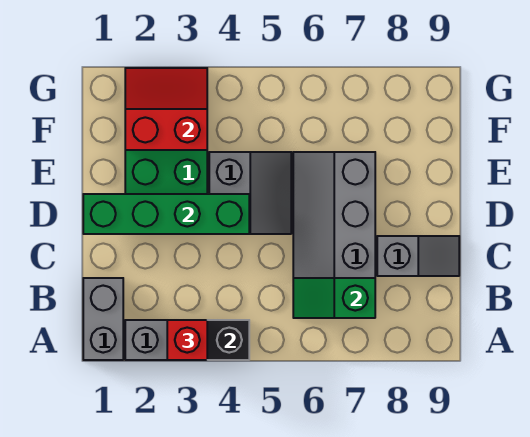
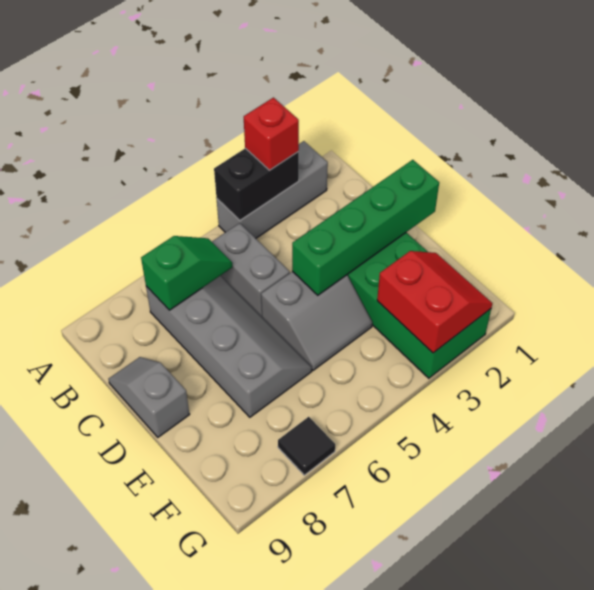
grey brick A1:B1 level 1 -> grey brick B5:C5 level 1
grey slope C8:C9 level 1 top 8 -> grey slope C9:D9 level 1 top D
grey slope D4:E5 level 1 top 4 -> grey slope D4:E5 level 1 top D
red slope F2:G3 level 2 top F -> red slope F2:G3 level 2 top 3
none -> black tile G7 level 1

